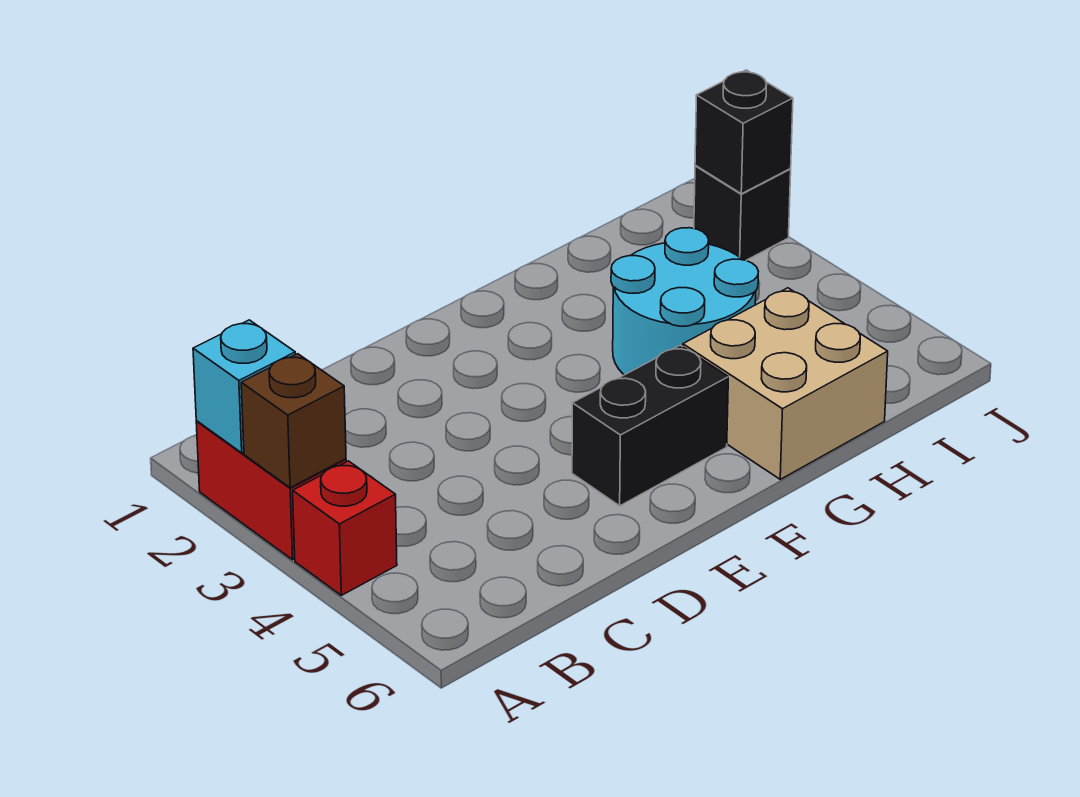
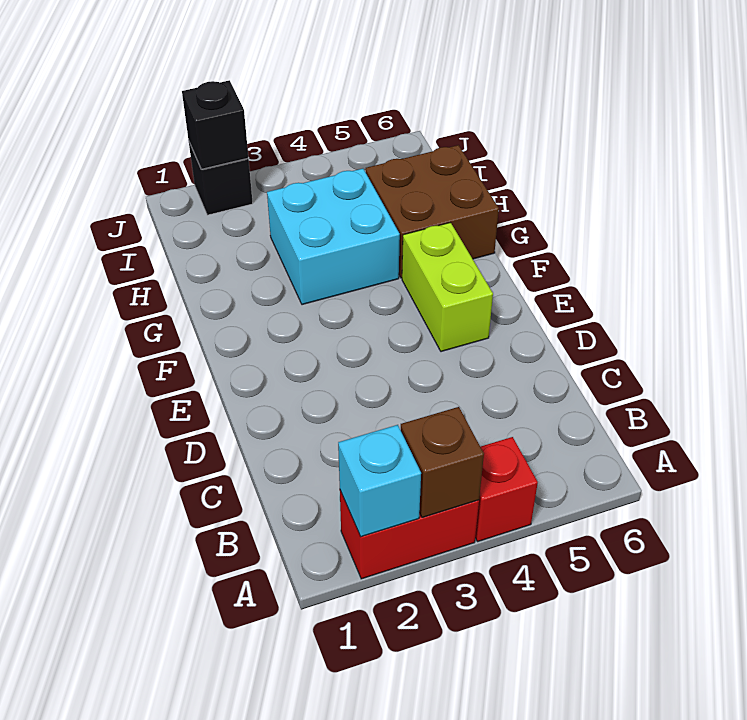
black brick E5:F5 level 1 -> lime brick E5:F5 level 1
cyan round brick G3:H4 level 1 -> cyan brick G3:H4 level 1
tan brick G5:H6 level 1 -> brown brick G5:H6 level 1

